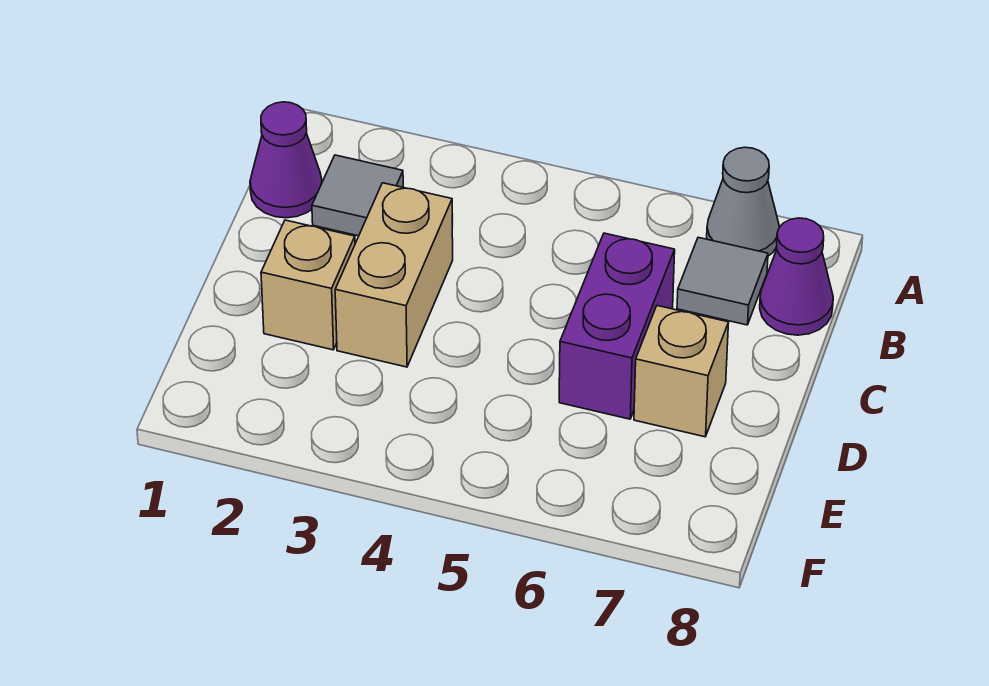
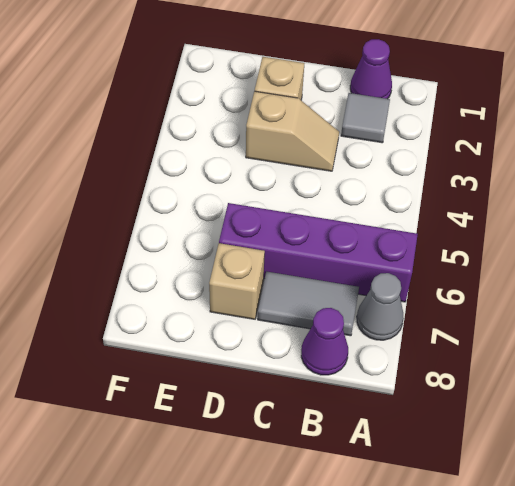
grey tile B7 level 1 -> grey tile B7:C7 level 1
tan brick C3:D3 level 1 -> tan slope C3:D3 level 1 top D
purple brick C6:D6 level 1 -> purple brick A6:D6 level 1

